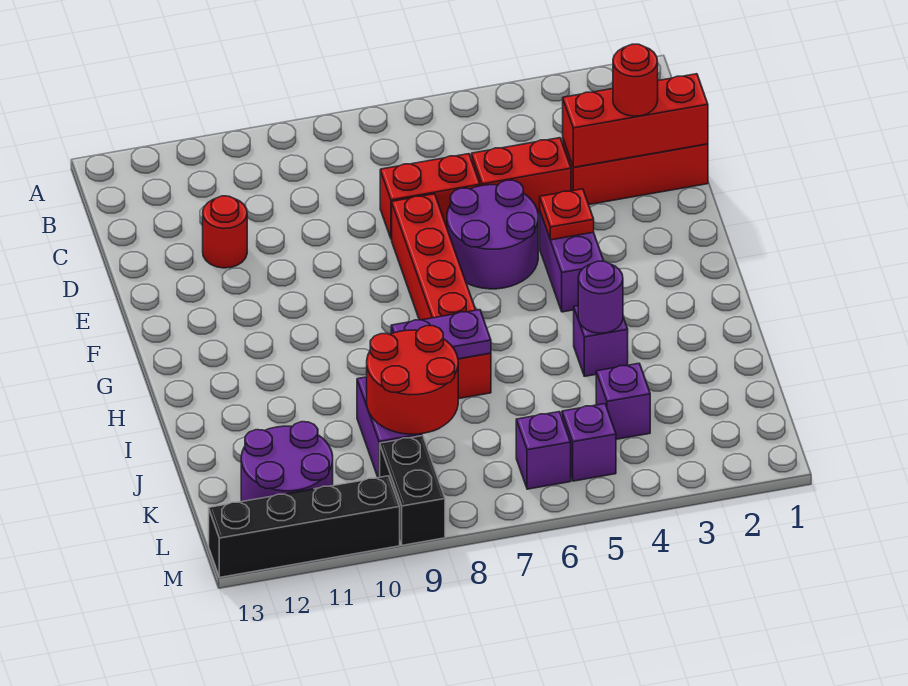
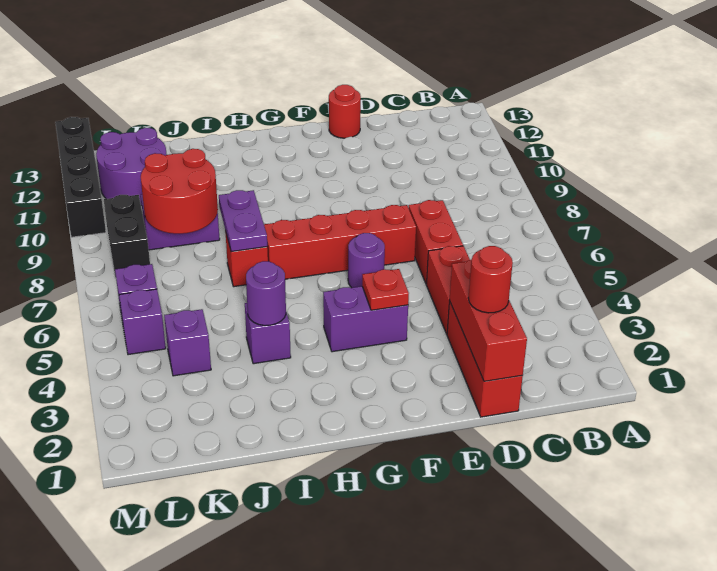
red round brick D11 level 1 -> red round brick E13 level 1
purple round brick E5:F6 level 1 -> purple round brick F6 level 1
black brick L9:M9 level 1 -> black brick L8:L9 level 1

